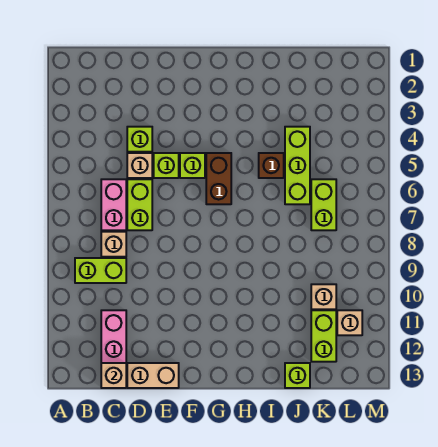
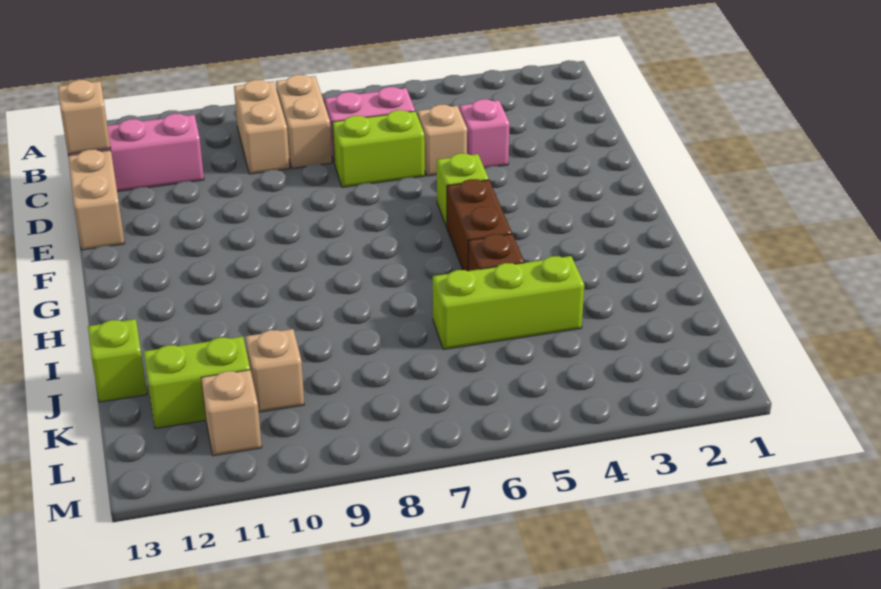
lime brick B9:C9 level 1 -> tan brick B9:C9 level 1
tan brick C8 level 1 -> tan brick B8:C8 level 1
lime brick D4 level 1 -> pink brick D4 level 1
lime brick E5 level 1 -> none
brown brick G5:G6 level 1 -> brown brick G5:H5 level 1
lime brick K6:K7 level 1 -> none

